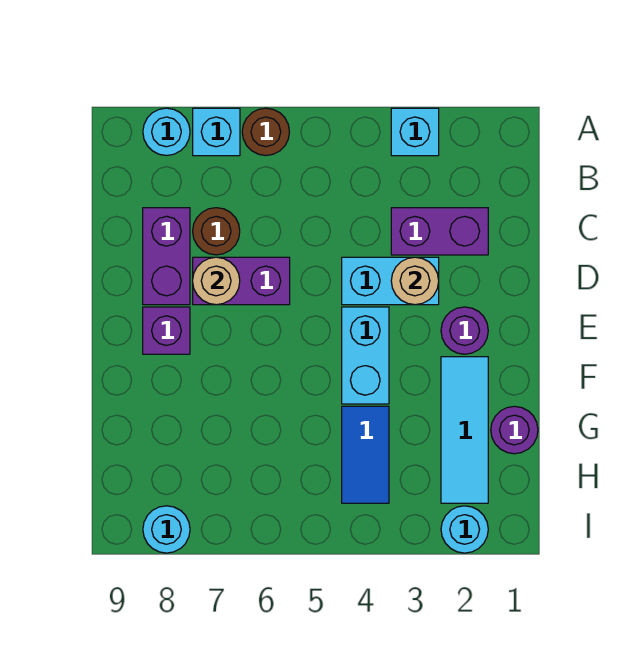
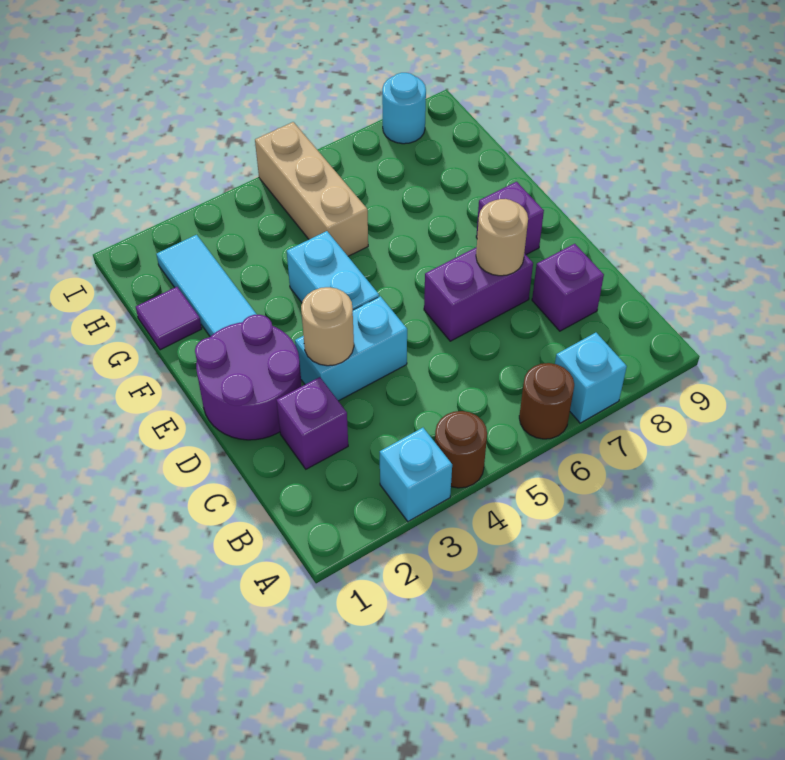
cyan round brick A8 level 1 -> none
purple brick C2:C3 level 1 -> purple brick C2 level 1
brown round brick C7 level 1 -> brown round brick A4 level 1
purple brick C8:D8 level 1 -> purple brick C8 level 1
purple round brick E2 level 1 -> purple round brick D1:E2 level 1
purple round brick G1 level 1 -> purple tile G1 level 1
blue tile G4:H4 level 1 -> none
none -> tan brick G5:I5 level 1
cyan round brick I2 level 1 -> none

